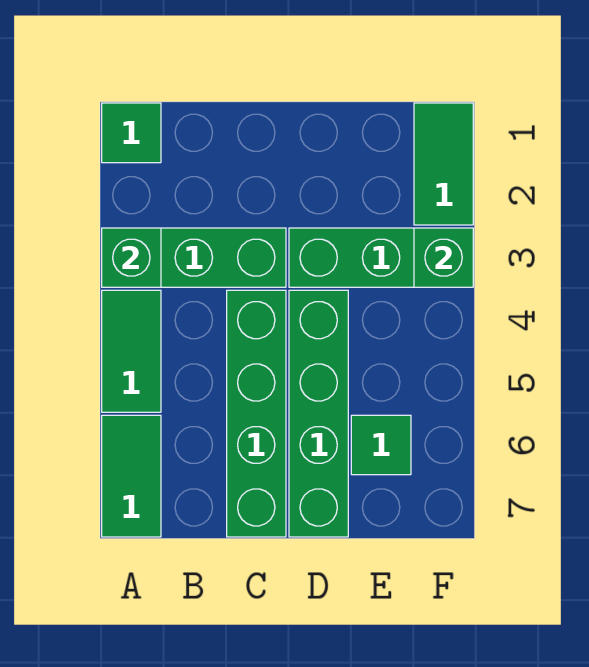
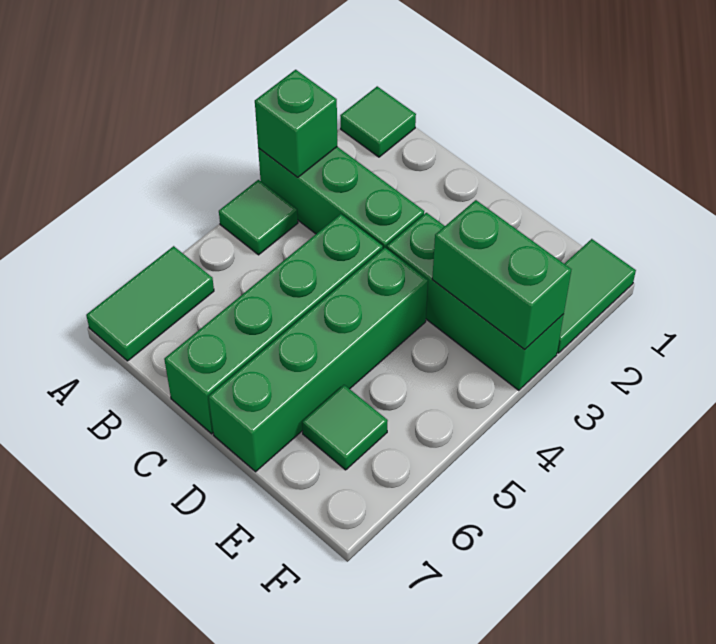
green tile A4:A5 level 1 -> green tile A4 level 1
green brick F3 level 2 -> green brick E3:F3 level 2

